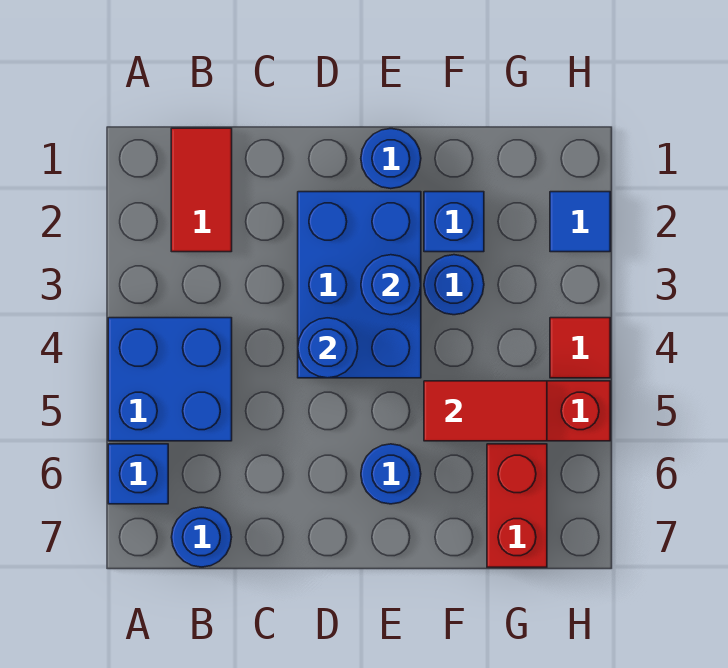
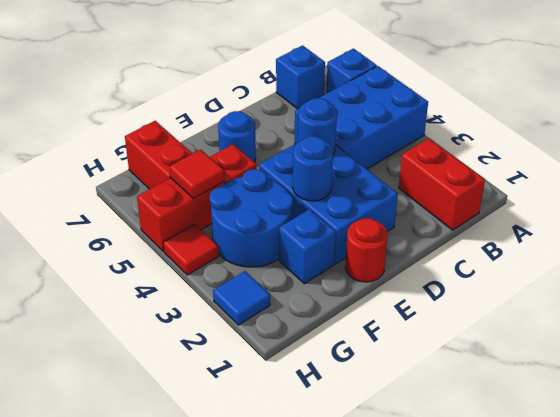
blue brick A4:B5 level 1 -> blue brick A4:C5 level 1
red tile B1:B2 level 1 -> red brick B1:B2 level 1
blue round brick B7 level 1 -> blue brick B7 level 1
blue round brick E1 level 1 -> red round brick E1 level 1
blue round brick F3 level 1 -> blue round brick F3:G4 level 1
red tile F5:G5 level 2 -> red tile G5 level 2

